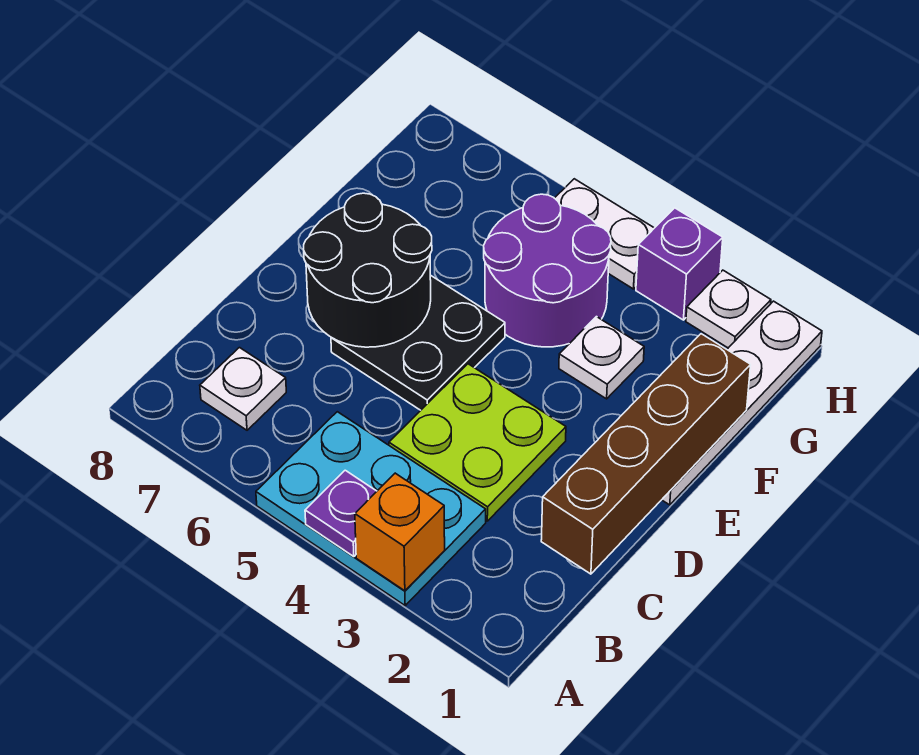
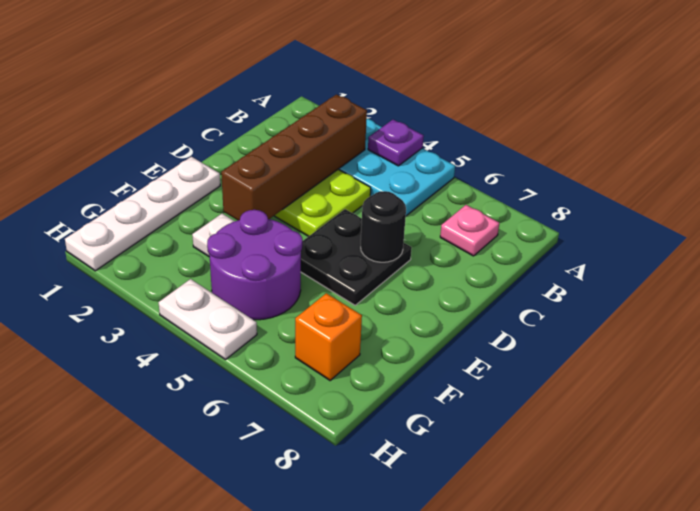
orange brick A3 level 2 -> orange brick G7 level 1
white plate B7 level 1 -> pink plate B7 level 1
brown brick C1:F1 level 2 -> brown brick B3:E3 level 2
black round brick D6:E7 level 2 -> black round brick D6 level 2
white plate H2 level 1 -> none
purple brick H3 level 1 -> none

